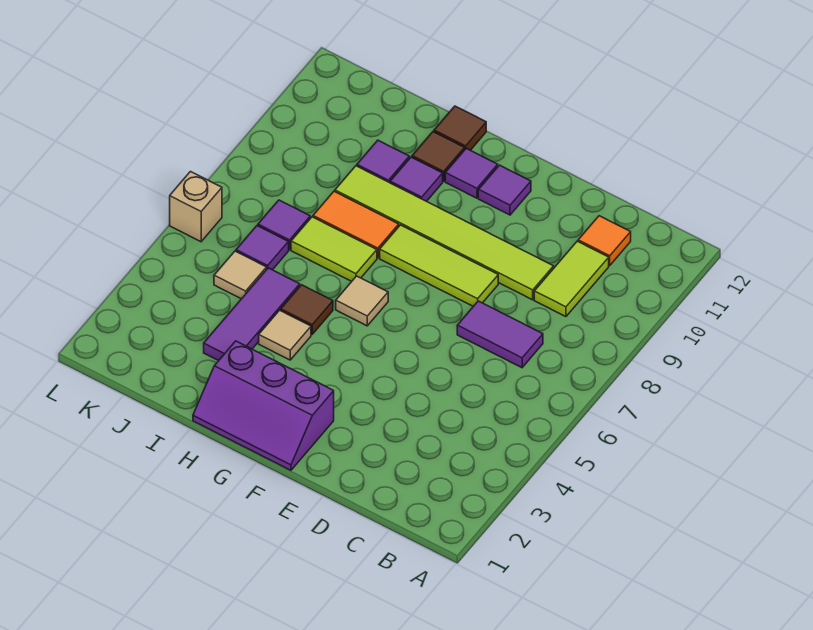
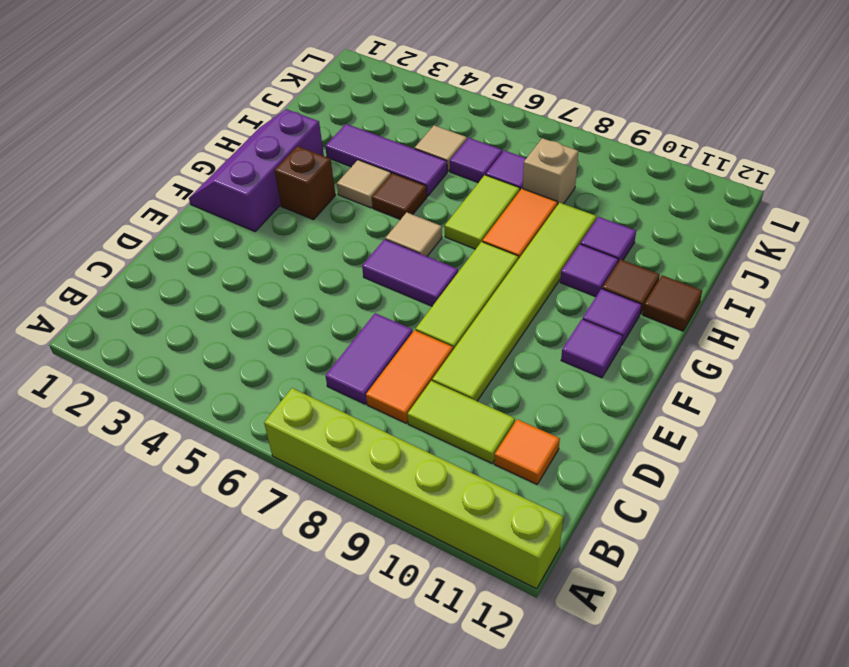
none -> lime brick A7:A12 level 1
none -> orange tile C8:D8 level 1
none -> purple tile F6:F7 level 1
none -> brown brick G3 level 1
tan brick L6 level 1 -> tan brick J8 level 1

